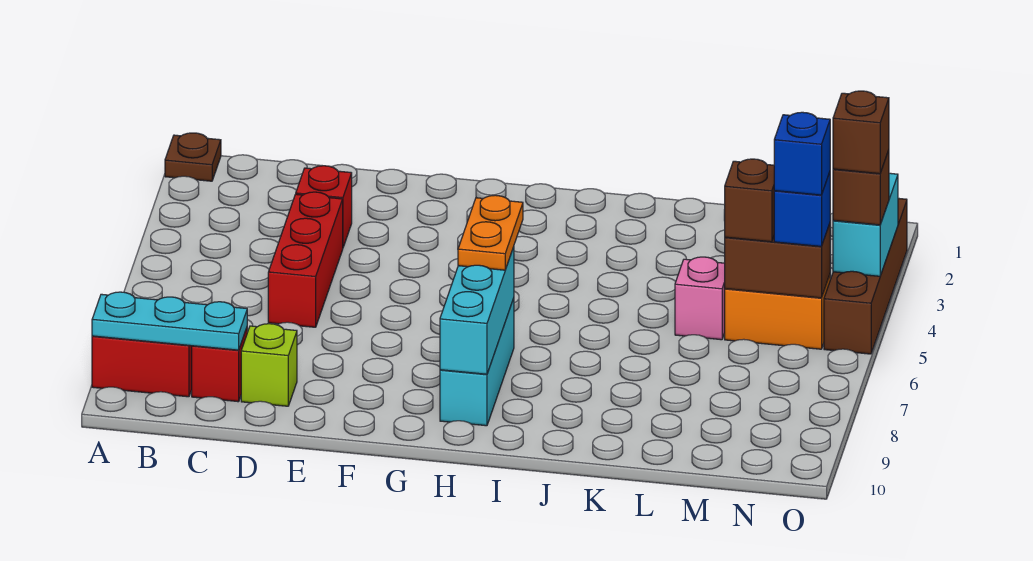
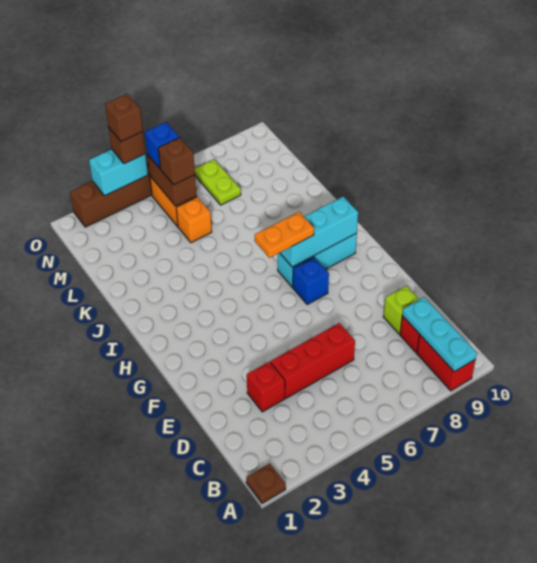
pink brick L5 level 1 -> orange brick L5 level 1
none -> lime plate M7:N7 level 1
blue brick N5 level 4 -> blue brick G7 level 1

